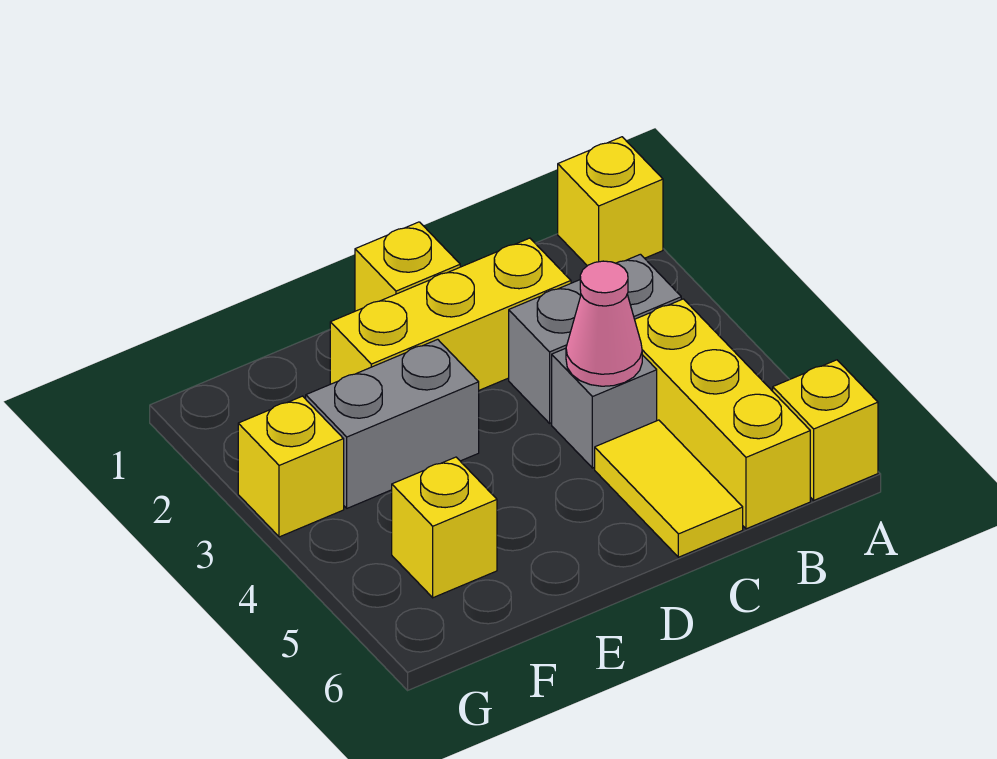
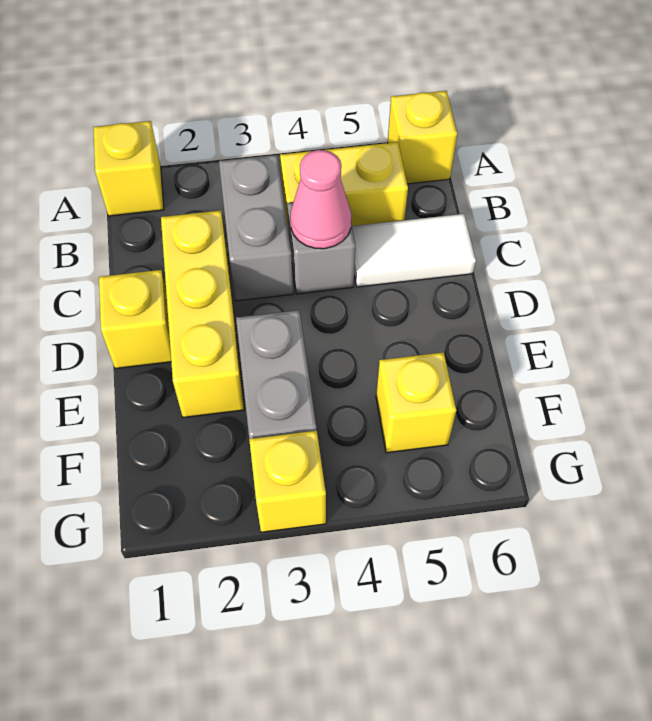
yellow brick B4:B6 level 1 -> yellow brick B4:B5 level 1
yellow tile C5:C6 level 1 -> white tile C5:C6 level 1

